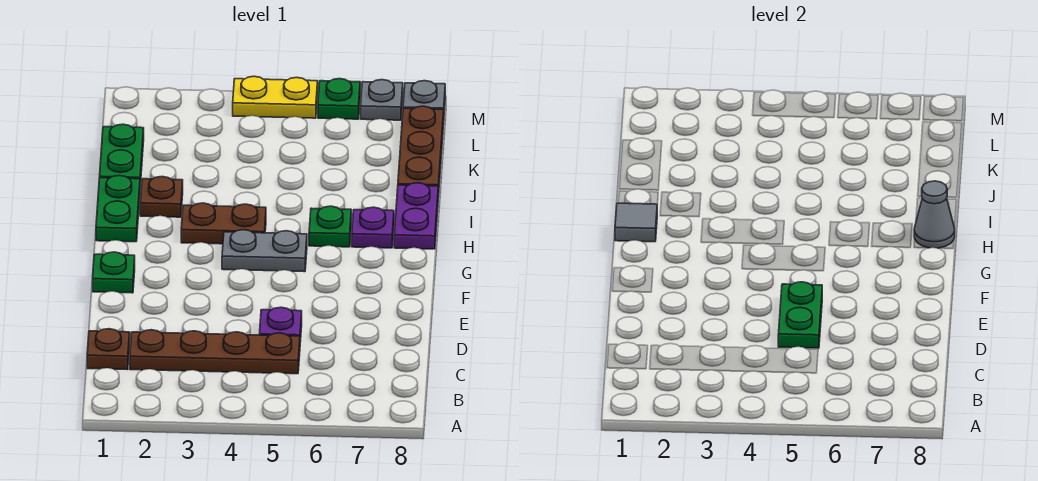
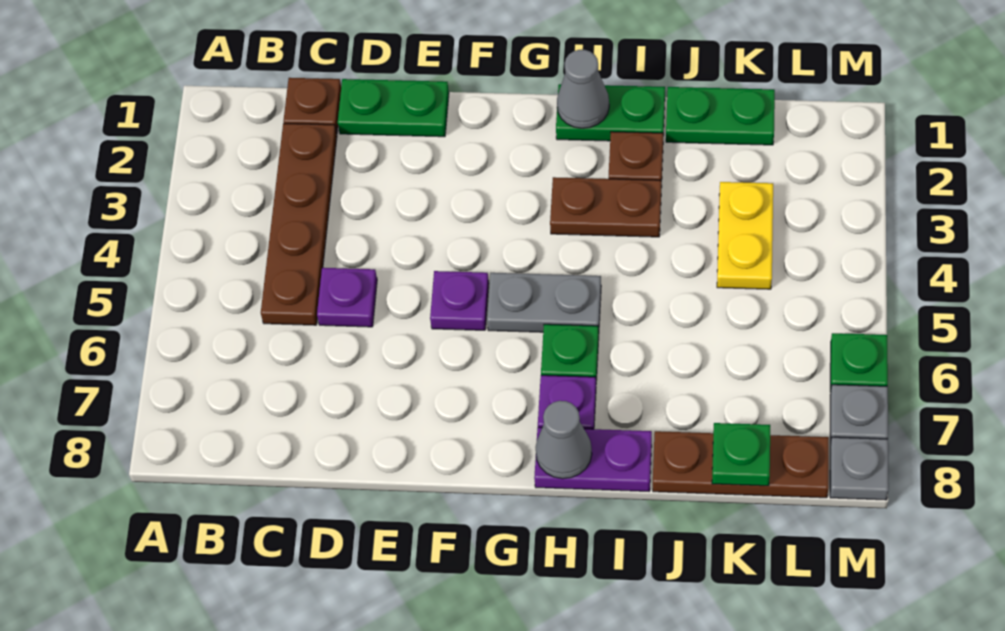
green plate D5:E5 level 2 -> green plate D1:E1 level 1
green plate F1 level 1 -> green plate K8 level 2
none -> purple plate F5 level 1
grey plate G4:G5 level 1 -> grey plate G5:H5 level 1
grey tile H1 level 2 -> grey cone H1 level 2
brown plate H3:H4 level 1 -> brown plate H3:I3 level 1
yellow plate M4:M5 level 1 -> yellow plate K3:K4 level 1

